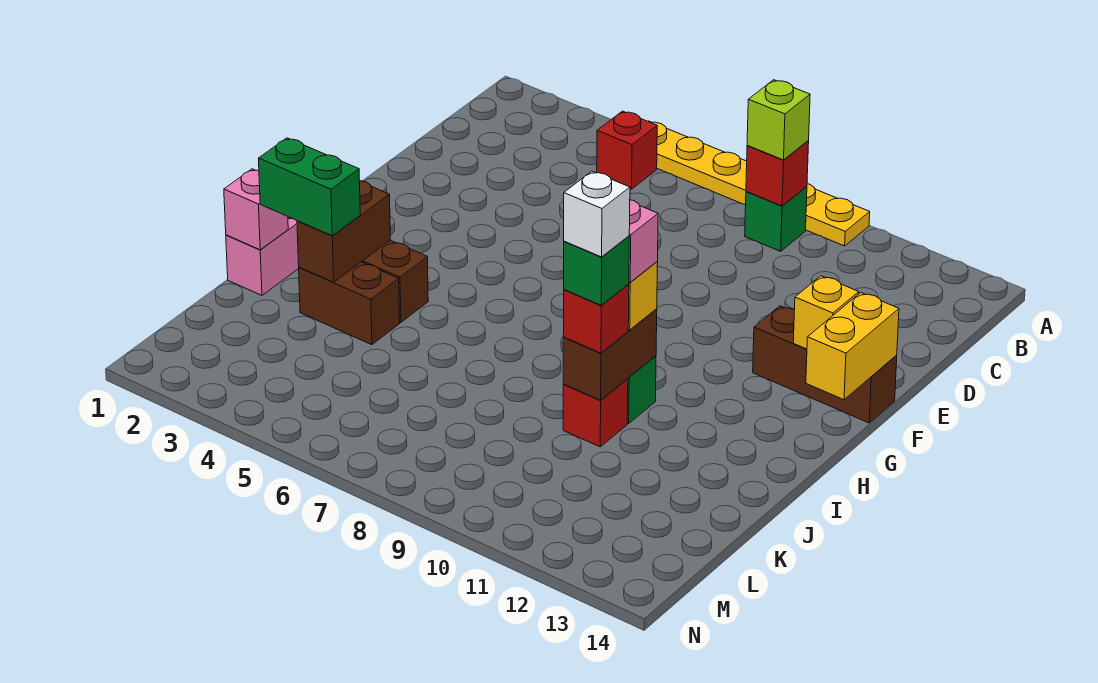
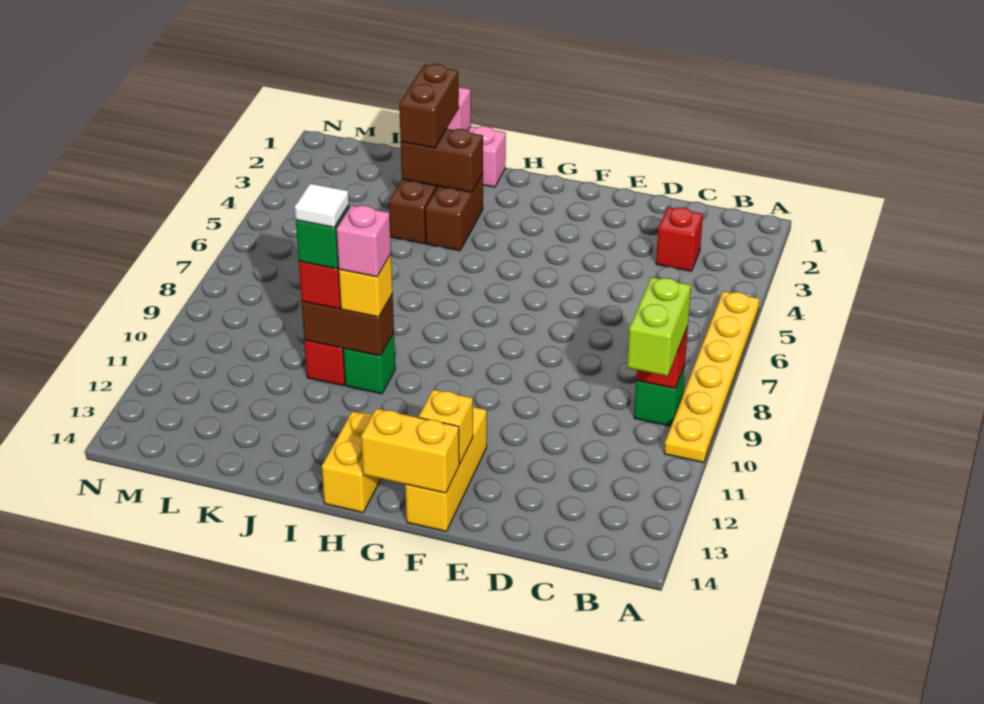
red brick B5 level 1 -> red brick C3 level 1
lime brick B9 level 3 -> lime brick B9:B10 level 3
brown brick F12:F14 level 1 -> yellow brick F12:F14 level 1
none -> yellow brick H13:H14 level 1
green brick J2:J3 level 3 -> brown brick J2:J3 level 3
white brick J10 level 5 -> white tile J10 level 5

